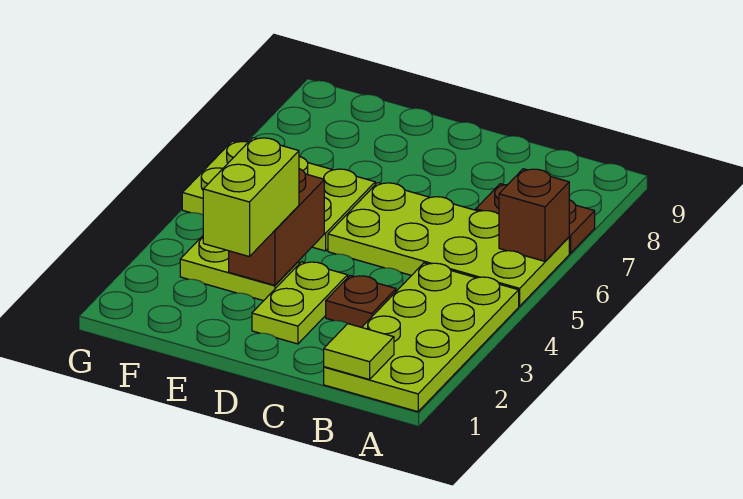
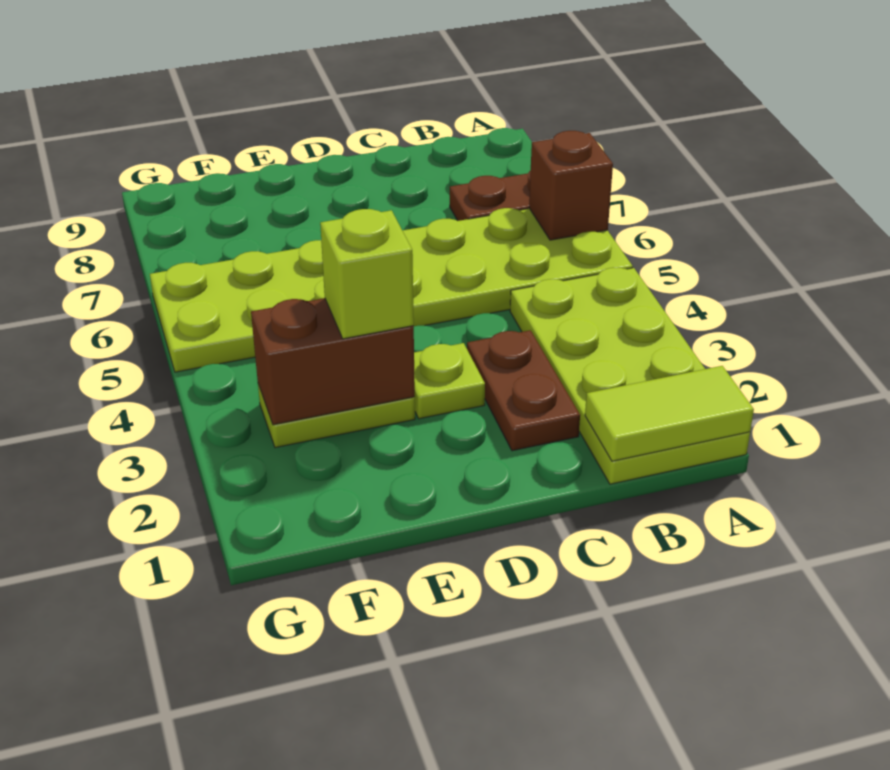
lime tile B1 level 2 -> lime tile A1:B1 level 2
brown plate C3 level 1 -> brown plate C2:C3 level 1
lime plate D2:D3 level 1 -> lime plate D3 level 1
lime brick E2:E3 level 3 -> lime brick E3 level 3
brown brick E3:E4 level 2 -> brown brick E3:F3 level 2

